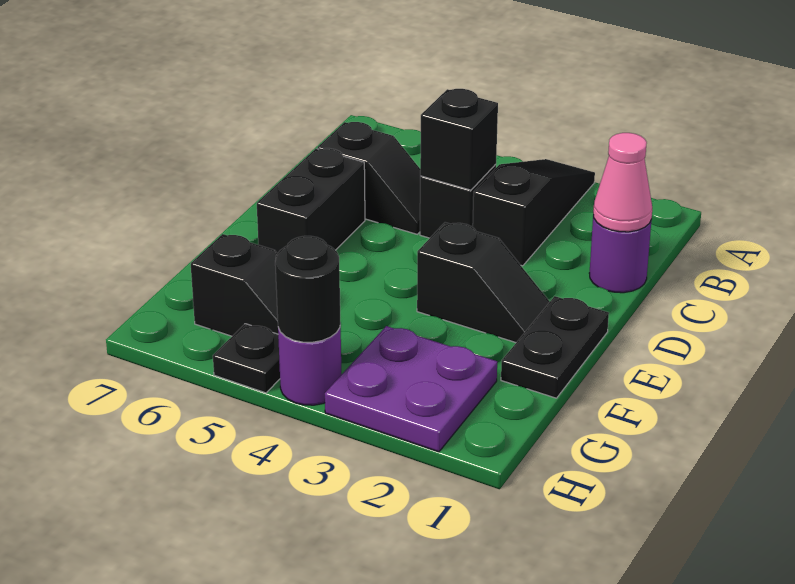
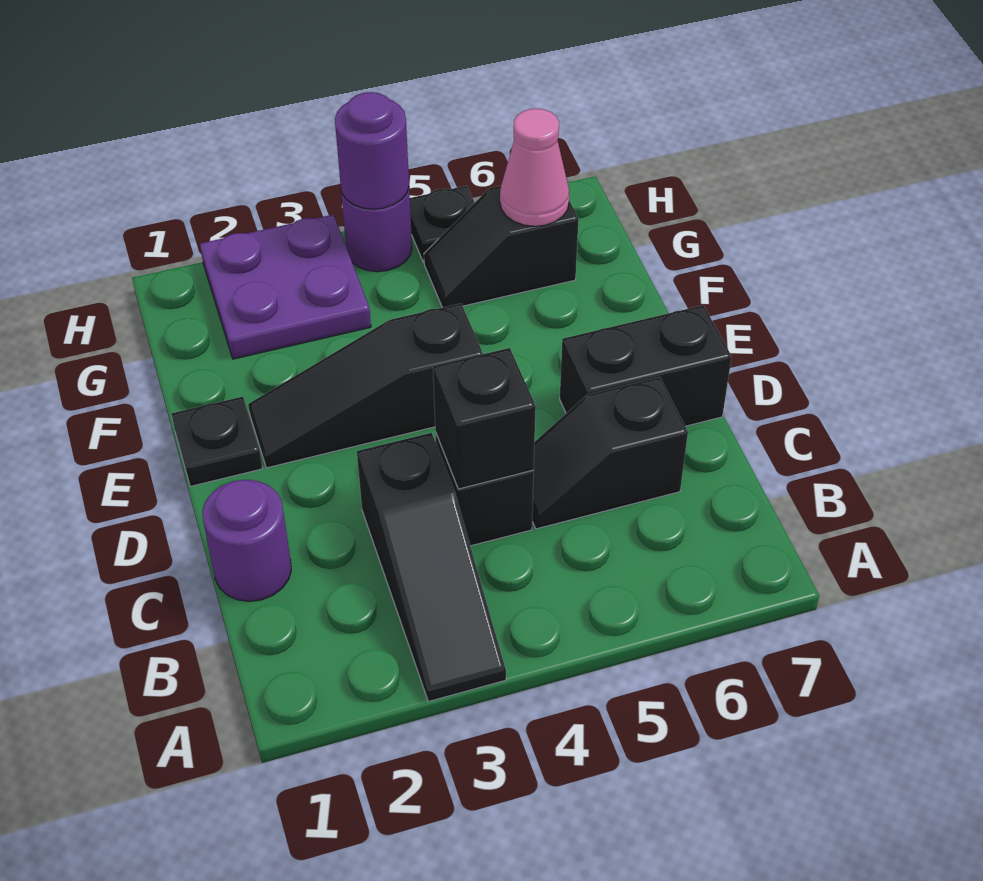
pink cone C1 level 2 -> pink cone G6 level 2
black brick D6:E6 level 1 -> black brick D6:D7 level 1
black plate E1:F1 level 1 -> black plate E1 level 1
black slope E2:E3 level 1 top 3 -> black slope E2:E4 level 1 top 4
black round brick H4 level 2 -> purple round brick H4 level 2

